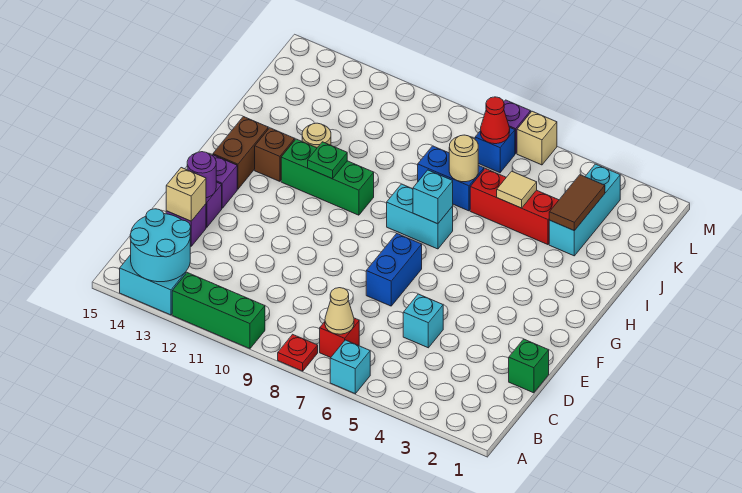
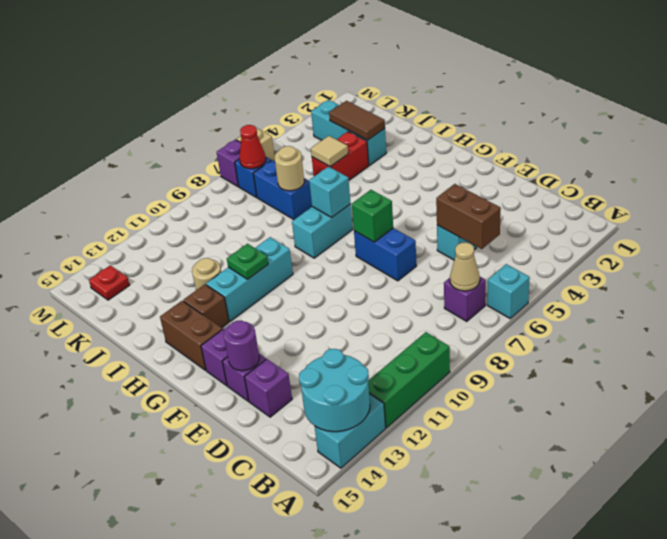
red plate A8 level 1 -> red plate L14 level 1
red brick B7 level 1 -> purple brick B7 level 1
none -> brown brick C5:D5 level 2
green brick D1 level 1 -> green brick F7 level 2
tan brick D14 level 2 -> none
green brick H10:H12 level 1 -> cyan brick H10:H12 level 1
red brick J4:J6 level 1 -> red brick J4:J5 level 1
blue brick J7:J8 level 1 -> blue brick J7:K7 level 1

